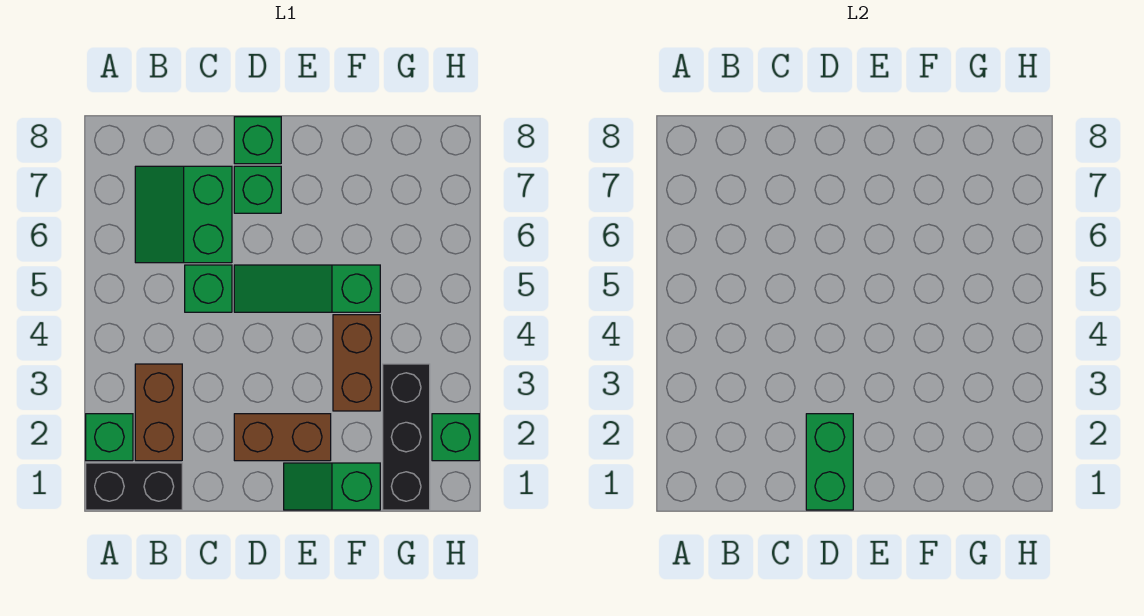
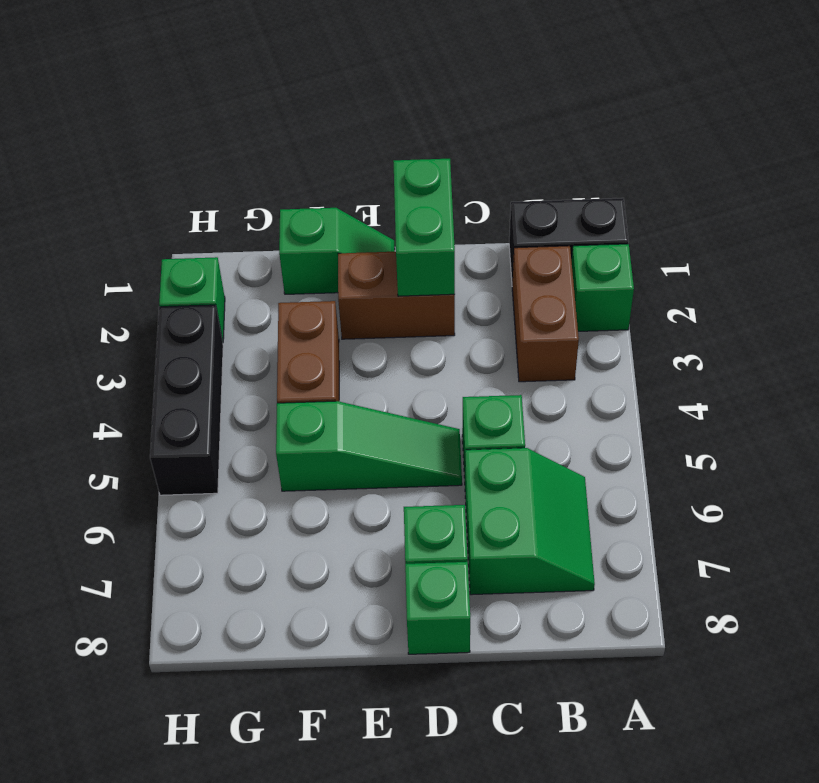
black brick G1:G3 level 1 -> black brick H3:H5 level 1

